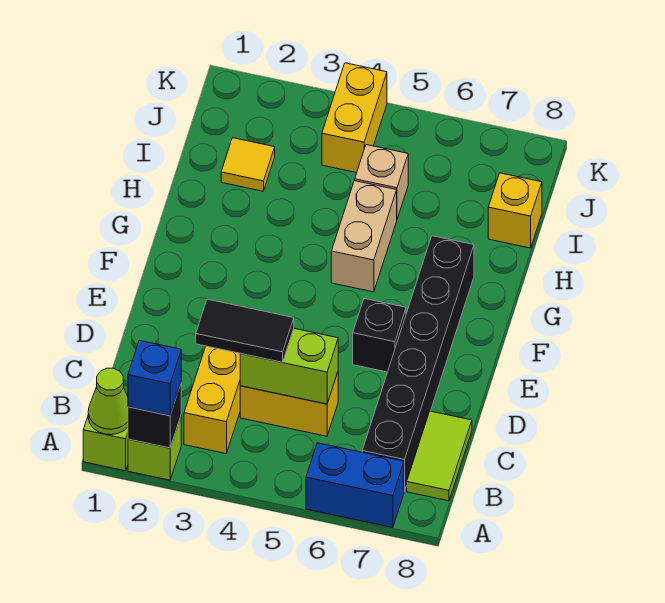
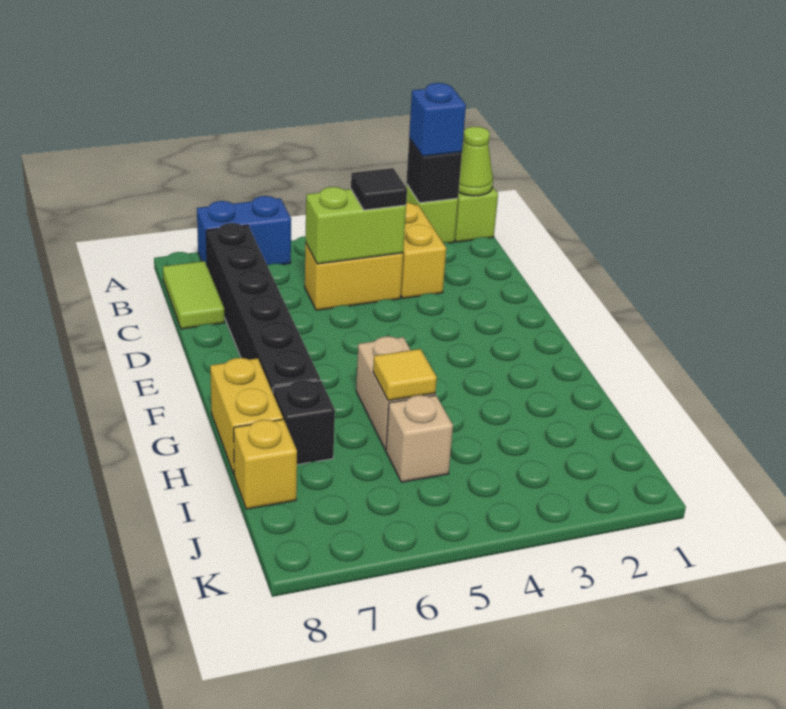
black tile C3:C4 level 3 -> black tile C4 level 3
black brick E6 level 1 -> black brick H7 level 1
yellow tile I2 level 1 -> yellow tile H5 level 2
yellow brick J4:K4 level 1 -> yellow brick G8:H8 level 1

